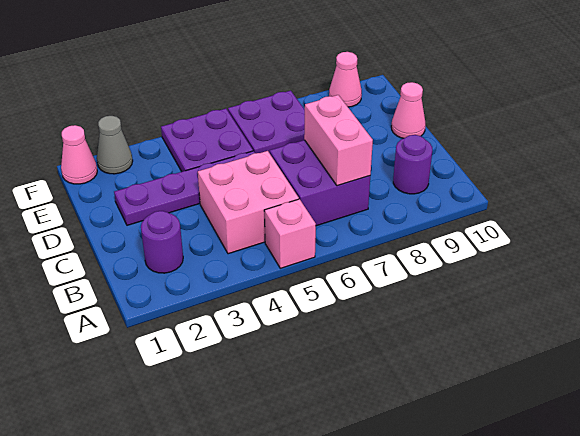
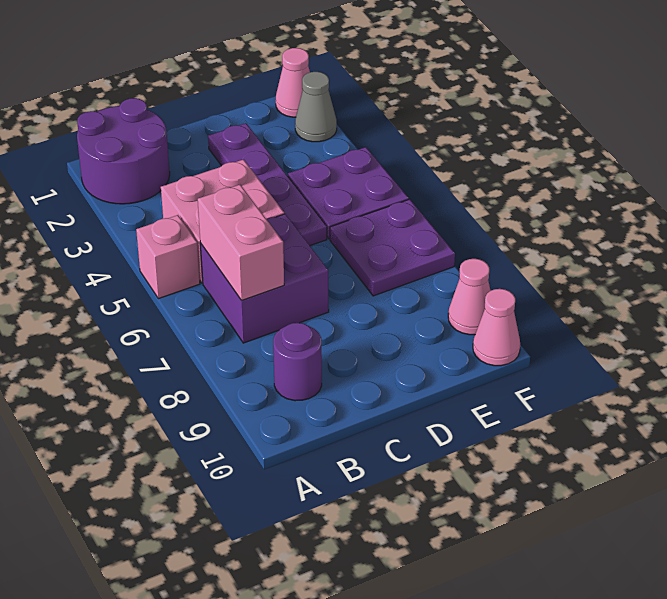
purple round brick B2 level 1 -> purple round brick A1:B2 level 1
pink brick B7:C7 level 2 -> pink brick B6:B7 level 2
pink cone D10 level 1 -> pink cone F10 level 1

